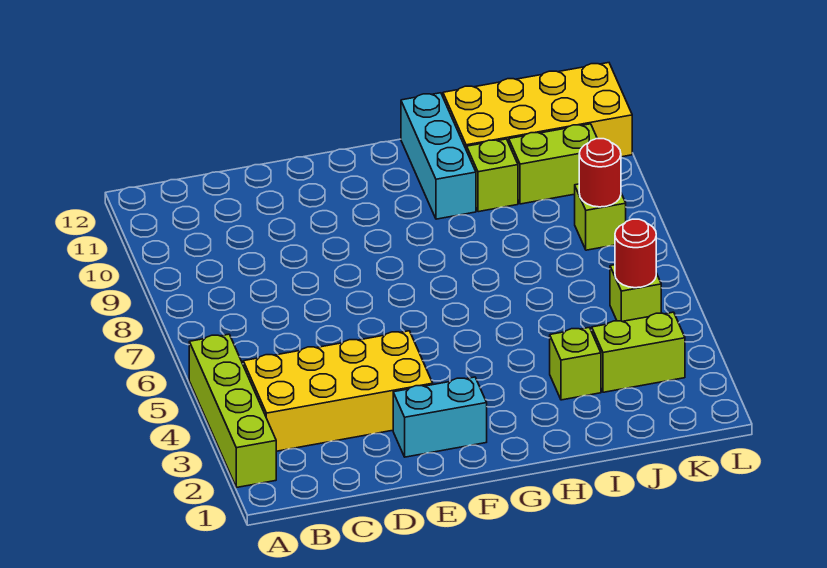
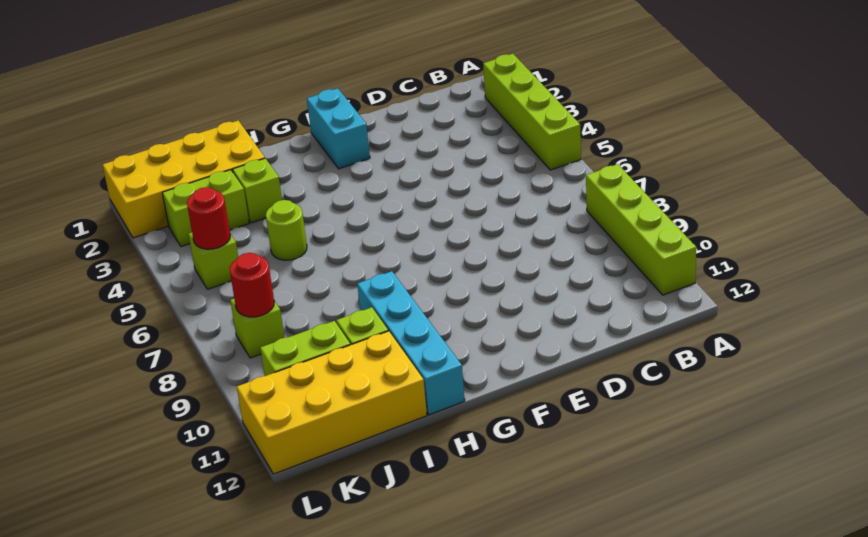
none -> lime brick A8:A11 level 1
yellow brick B3:E4 level 1 -> yellow brick I1:L2 level 1
cyan brick E2:F2 level 1 -> cyan brick F1:F2 level 1
cyan brick H10:H12 level 1 -> cyan brick H9:H12 level 1
none -> lime round brick I5 level 1

